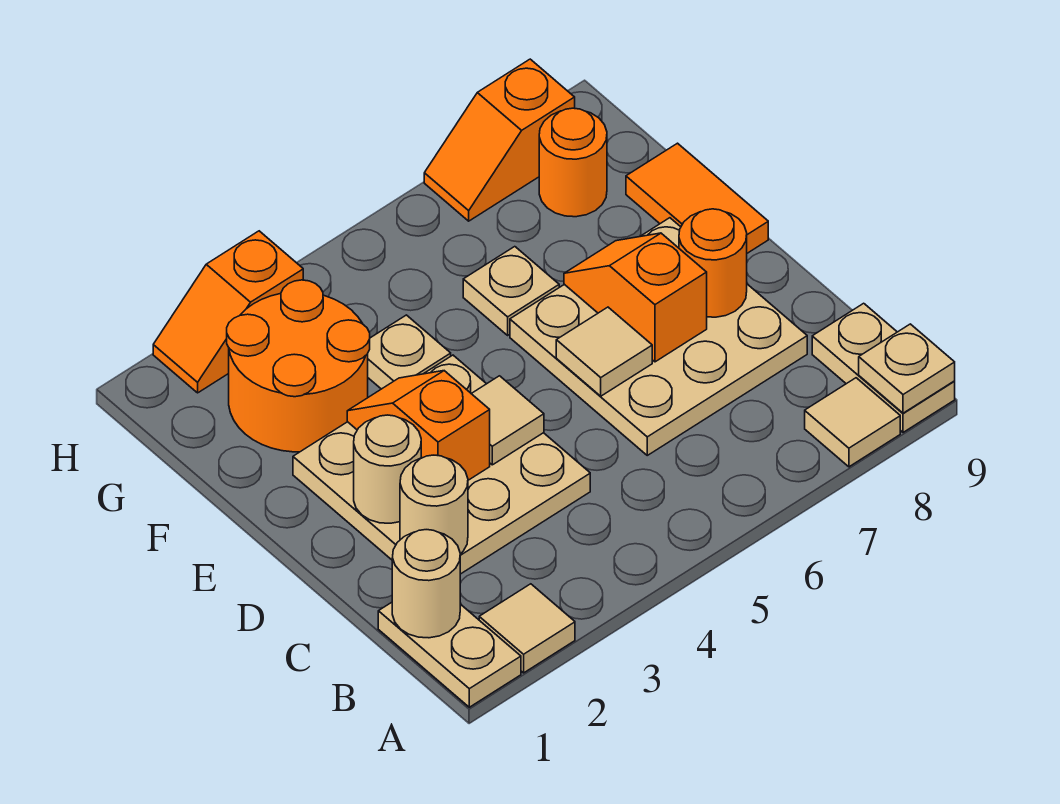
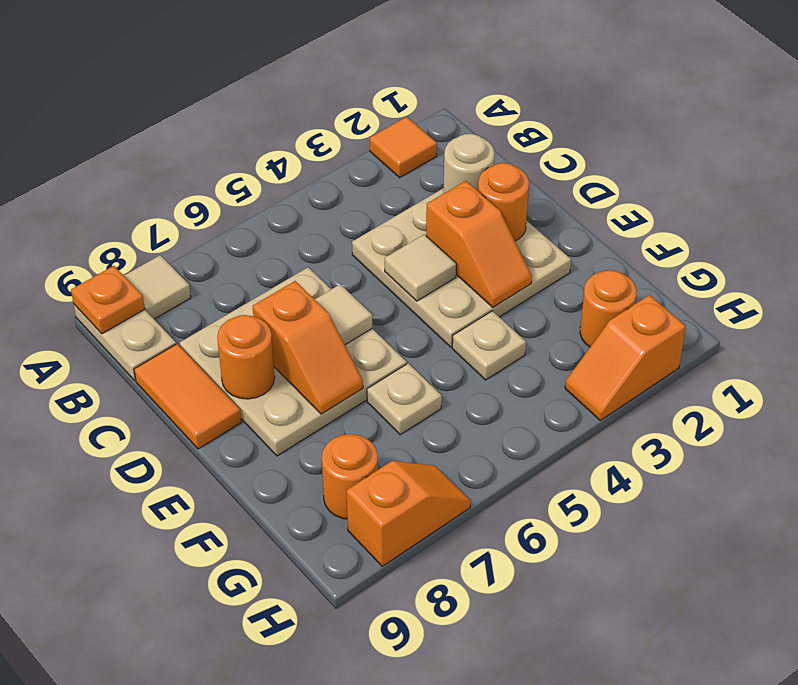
tan plate A1:B1 level 1 -> none
tan tile A2 level 1 -> orange tile A2 level 1
tan plate A9 level 2 -> orange plate A9 level 2
tan round brick B1 level 2 -> none
tan round brick D2 level 2 -> orange round brick D2 level 2
orange tile E9:F9 level 1 -> orange tile C9:D9 level 1
orange round brick F2:G3 level 1 -> orange round brick G2 level 1
orange slope H2:H3 level 1 top 3 -> orange slope H2:H3 level 1 top 2

